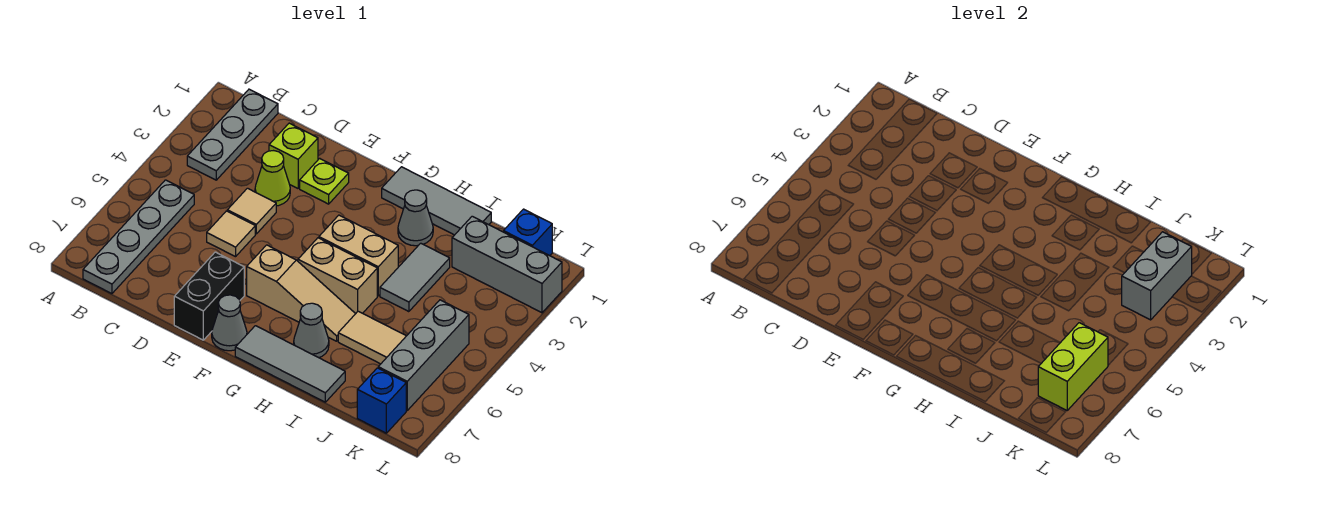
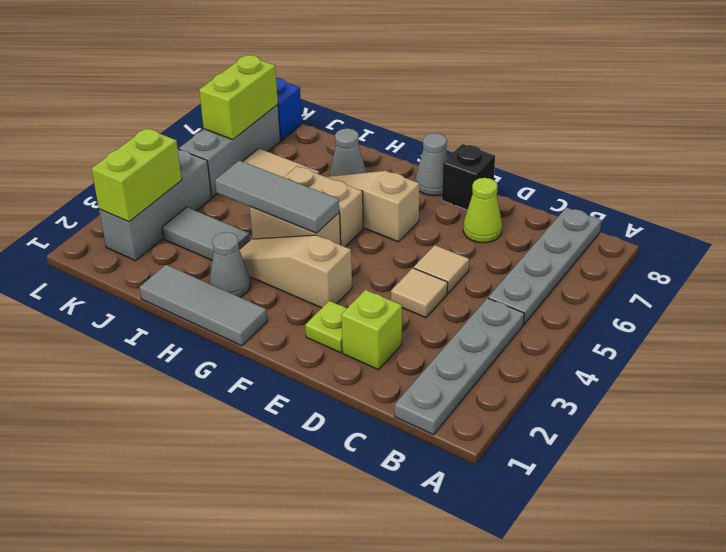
grey plate B1:B3 level 1 -> grey plate B1:B4 level 1
lime cone D3 level 1 -> lime cone D7 level 1
black brick E7:E8 level 1 -> black brick E8 level 1
none -> tan slope F3:H3 level 1 top F
grey tile G8:I8 level 1 -> grey tile G4:I4 level 2
grey tile I3:I4 level 1 -> grey tile I3:J3 level 1
grey brick J2:L2 level 1 -> grey brick K2:K4 level 1
blue brick K1 level 1 -> none
grey brick K2:K3 level 2 -> lime brick K2:K3 level 2

